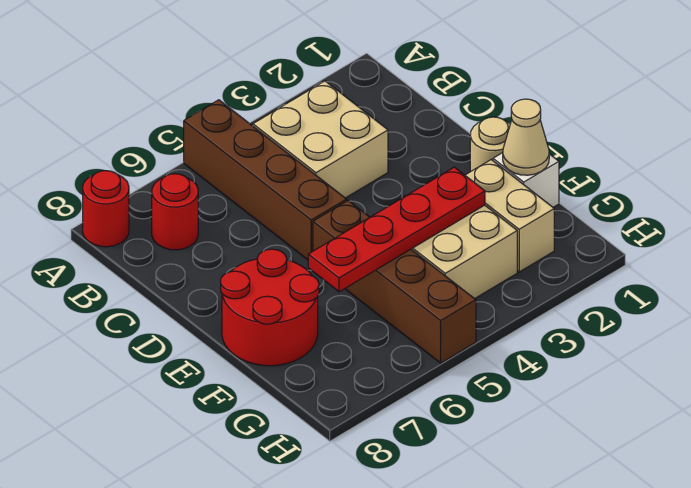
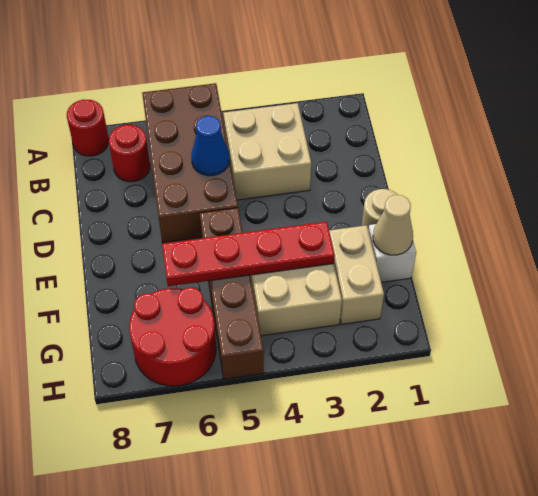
brown brick A5:D5 level 1 -> brown brick A5:D6 level 1
none -> blue cone C5 level 2
red round brick E7:F8 level 1 -> red round brick G6:H7 level 1

